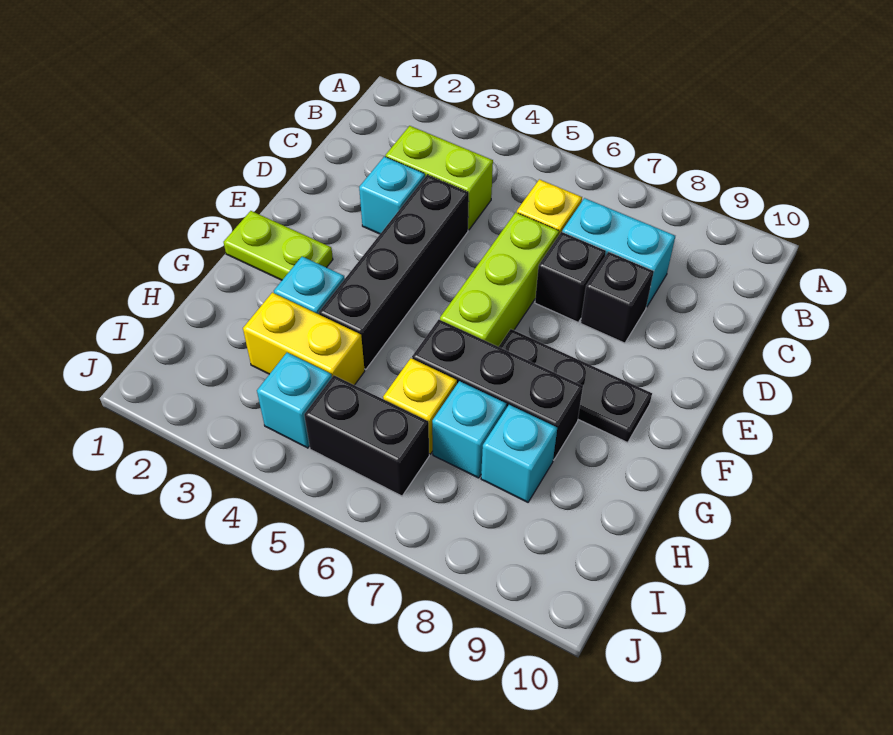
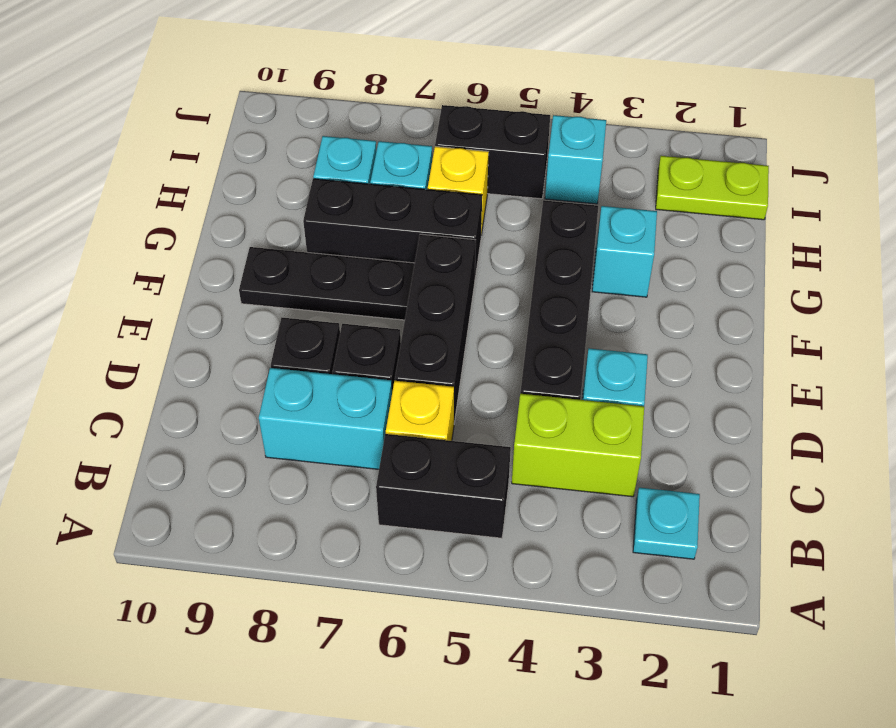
none -> cyan plate B2 level 1
none -> black brick B5:B6 level 1
lime brick D6:F6 level 1 -> black brick D6:F6 level 1
lime plate F1:F2 level 1 -> lime plate I1:I2 level 1
yellow brick H3:H4 level 1 -> none

